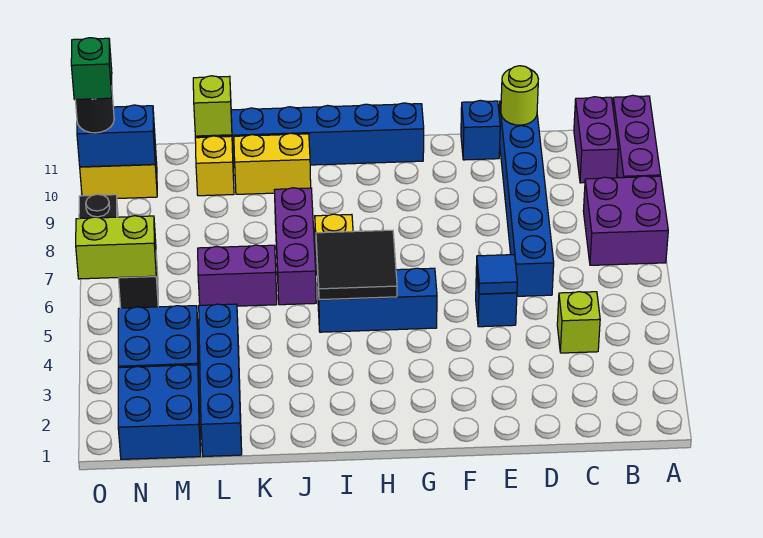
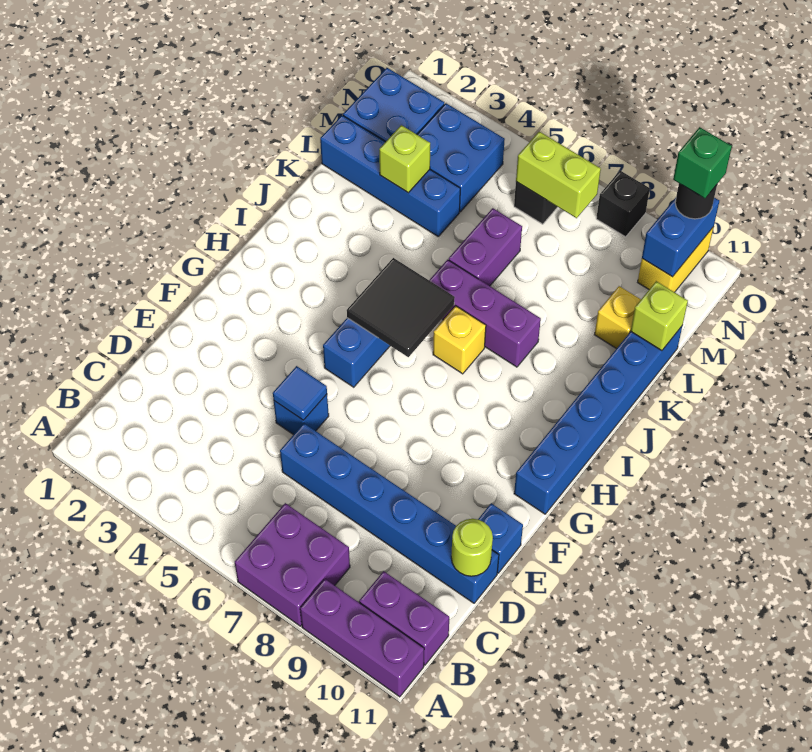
lime brick C4 level 1 -> lime brick L3 level 2
yellow brick J10:K10 level 1 -> none
lime brick N6:O6 level 2 -> lime brick N6:N7 level 2

